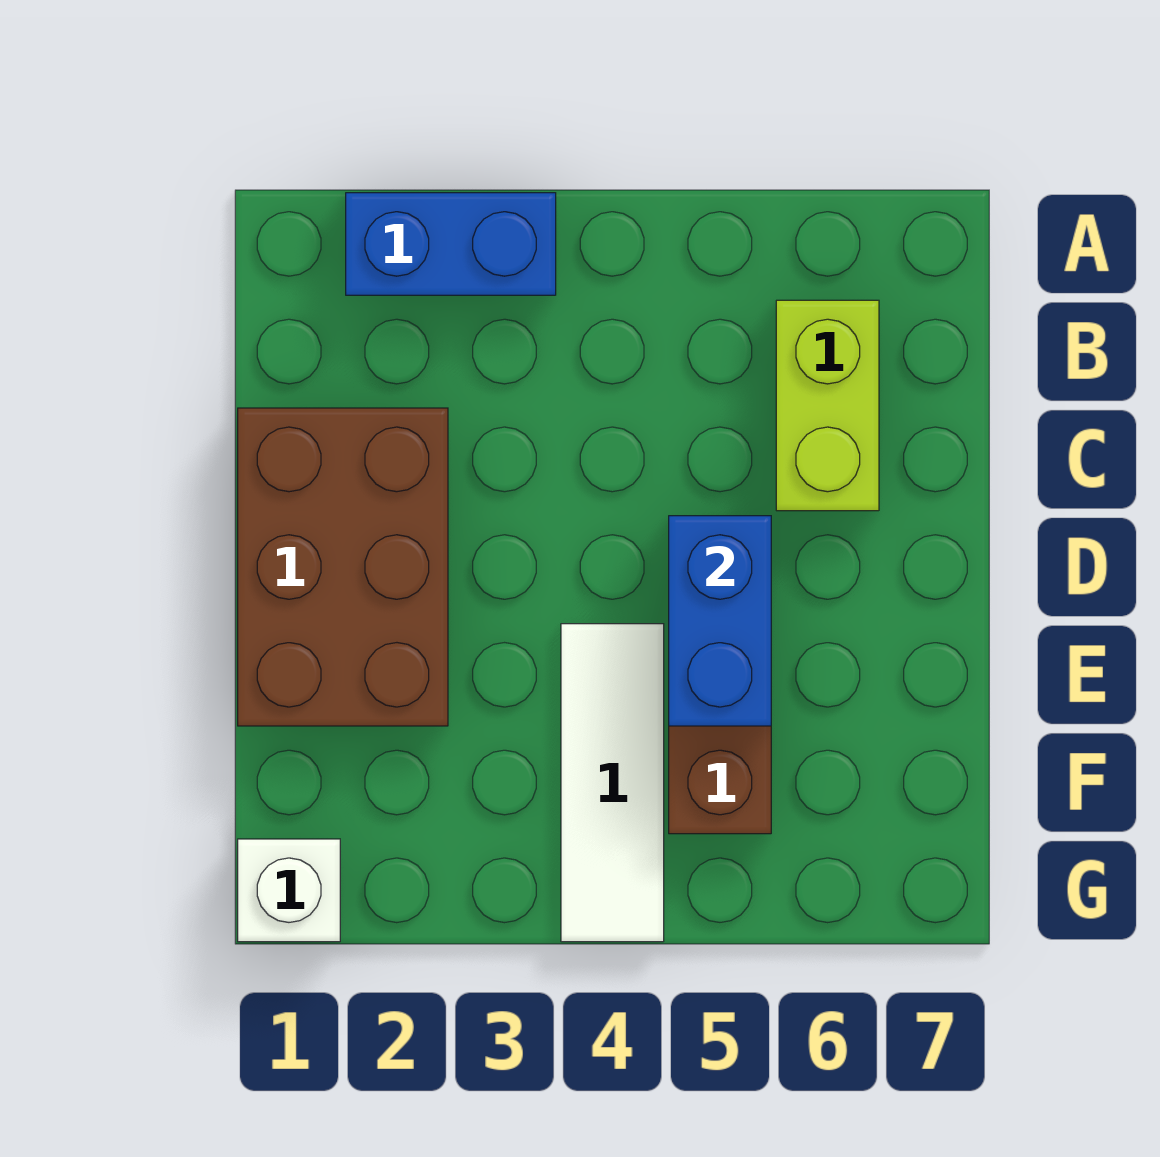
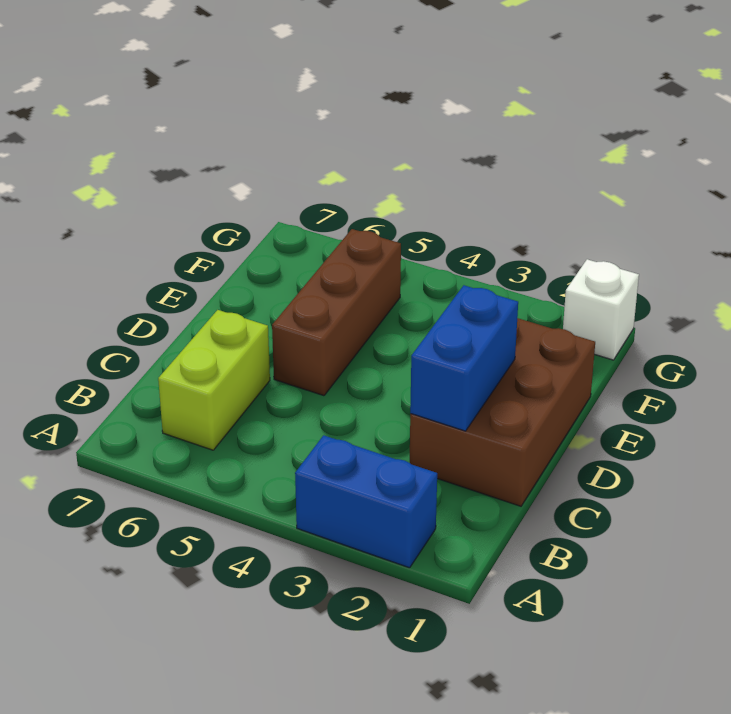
blue brick D5:E5 level 2 -> blue brick C2:D2 level 2
white tile E4:G4 level 1 -> none

